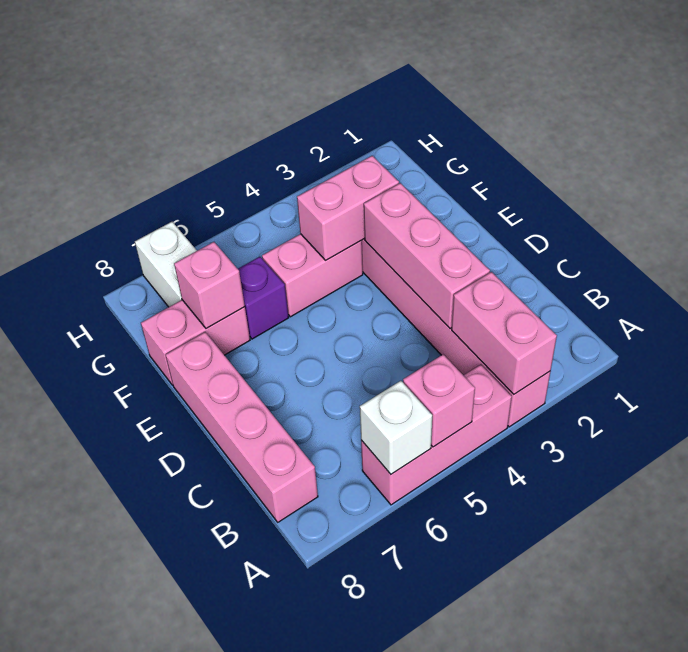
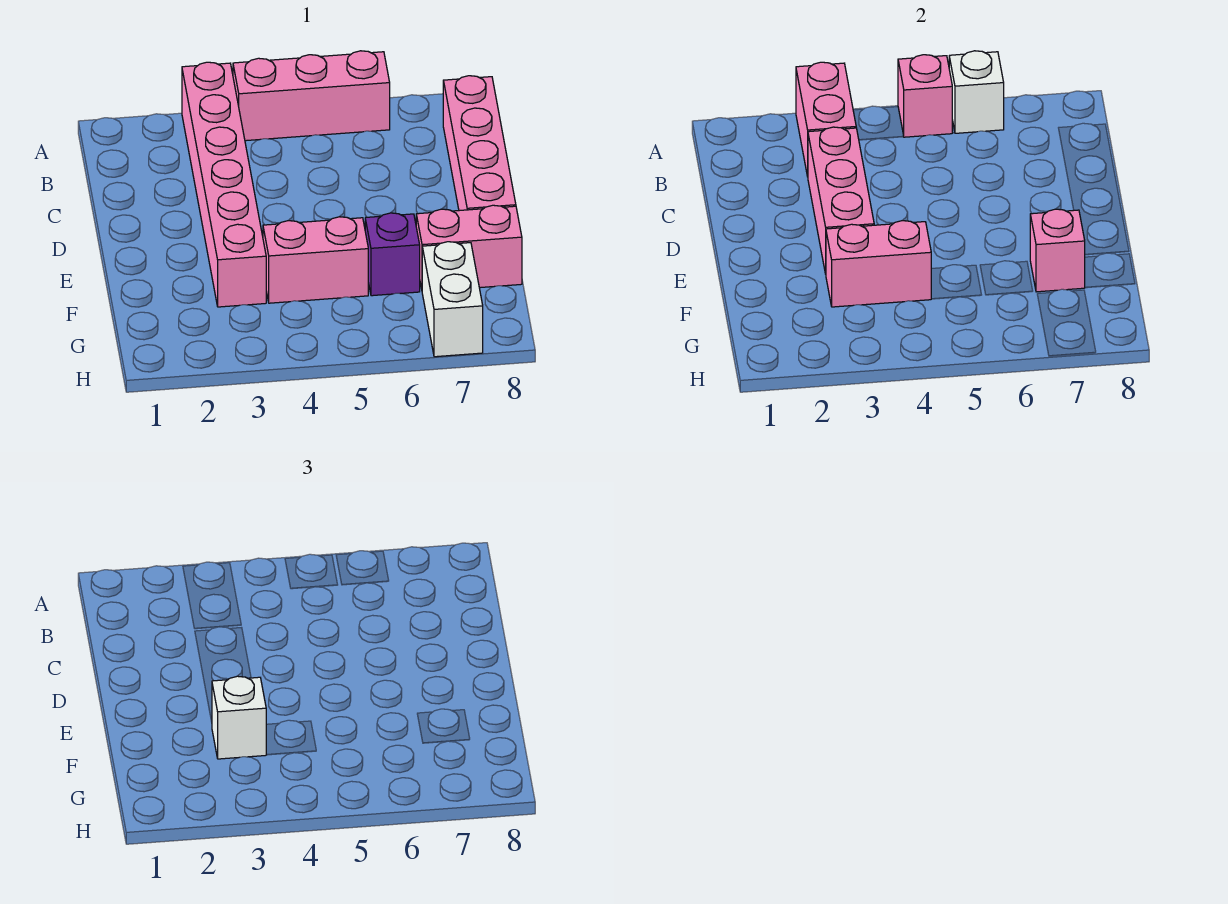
none -> white brick F3 level 3

